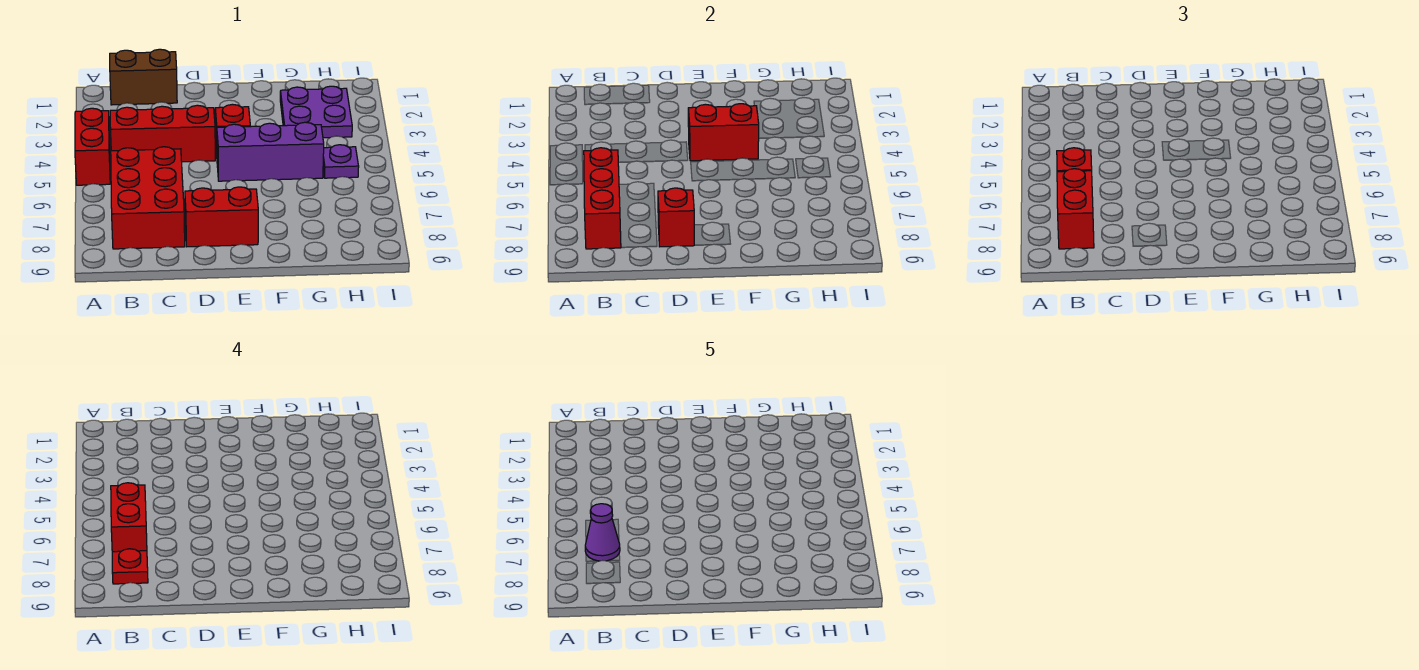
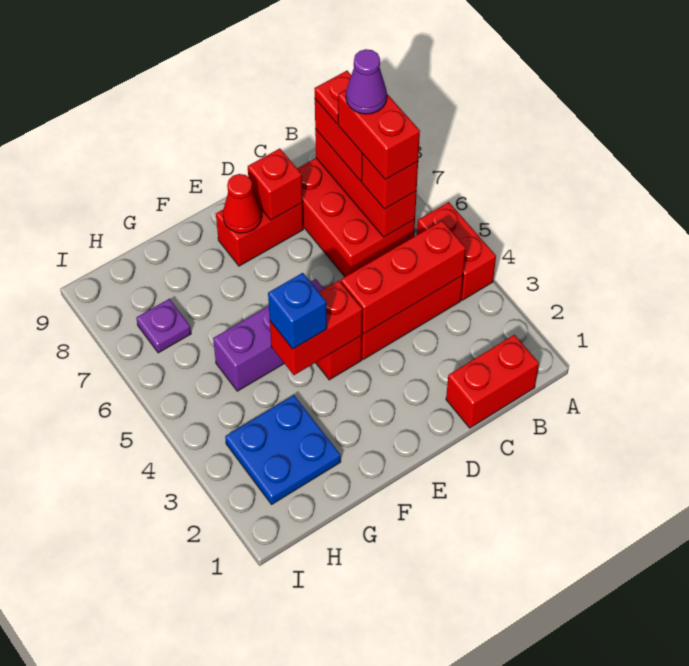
brown brick B1:C1 level 1 -> red brick B1:C1 level 1
none -> red brick B4:D4 level 2
none -> red cone E8 level 2
none -> blue brick F4 level 3
purple plate G2:H3 level 1 -> blue plate G2:H3 level 1
purple plate H5 level 1 -> purple plate H7 level 1

